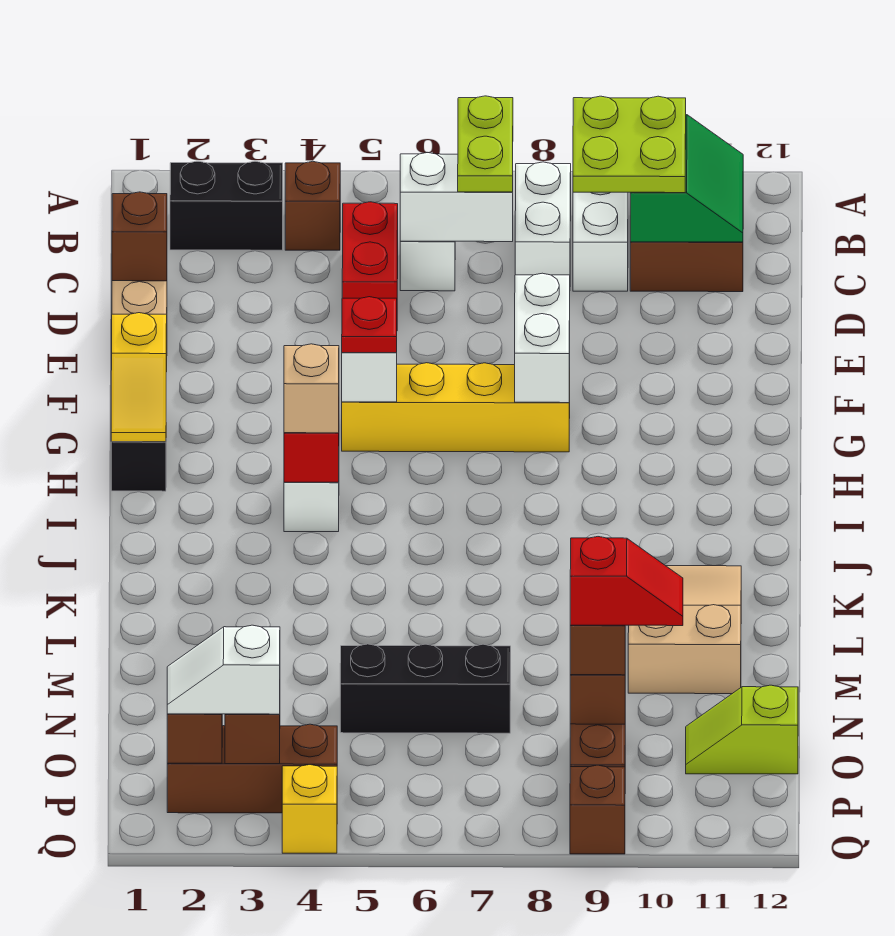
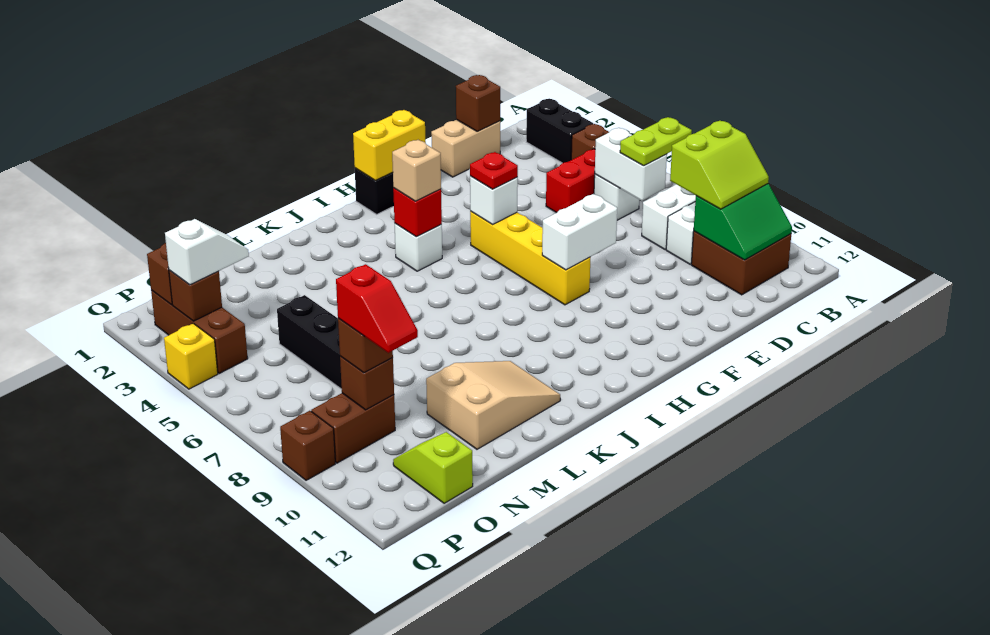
lime plate B9:C10 level 3 -> lime slope B9:C10 level 3 top 9
yellow slope G1:H1 level 2 top G -> yellow brick G1:H1 level 2
white slope P2:P3 level 3 top 3 -> white slope O3:P3 level 3 top P

